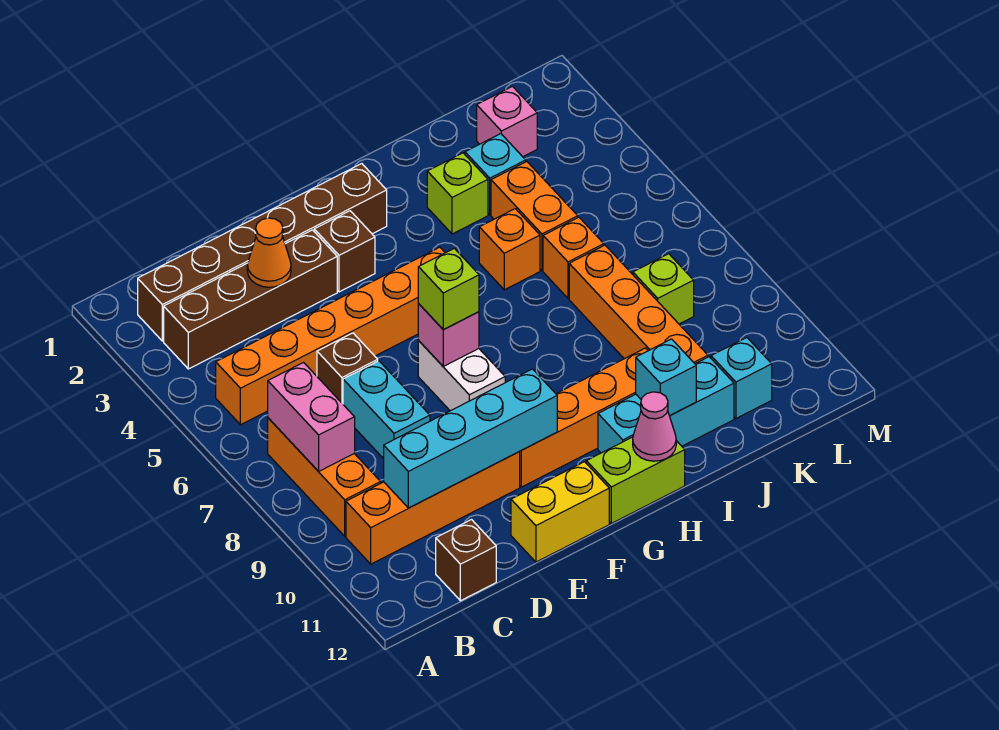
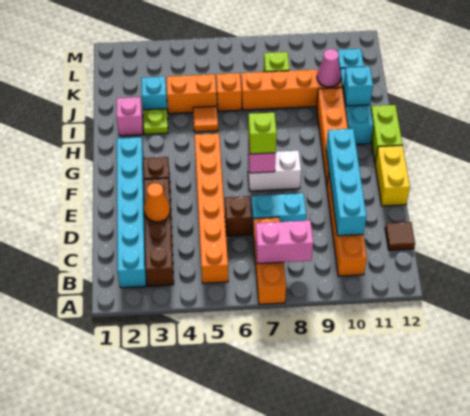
brown brick B2:G2 level 1 -> cyan brick B2:G2 level 1
orange brick B7:B9 level 1 -> orange brick A7:C7 level 1
brown brick C12 level 1 -> brown tile C12 level 1
pink cone H12 level 2 -> pink cone J10 level 2
lime brick I3 level 1 -> lime plate I3 level 1
orange brick I5 level 1 -> orange tile I5 level 1
pink brick K2 level 1 -> pink brick I2 level 1

